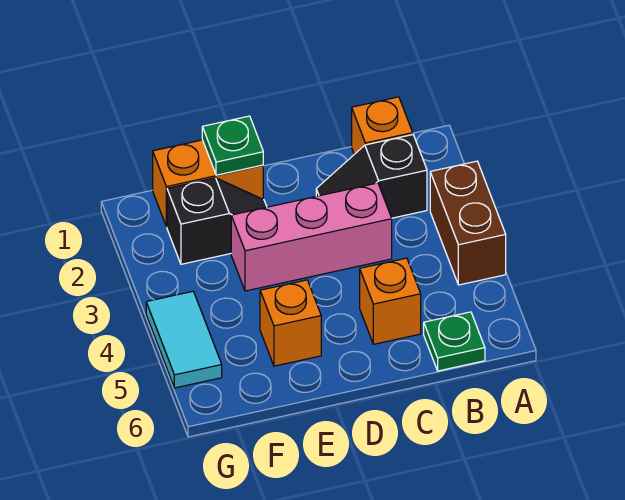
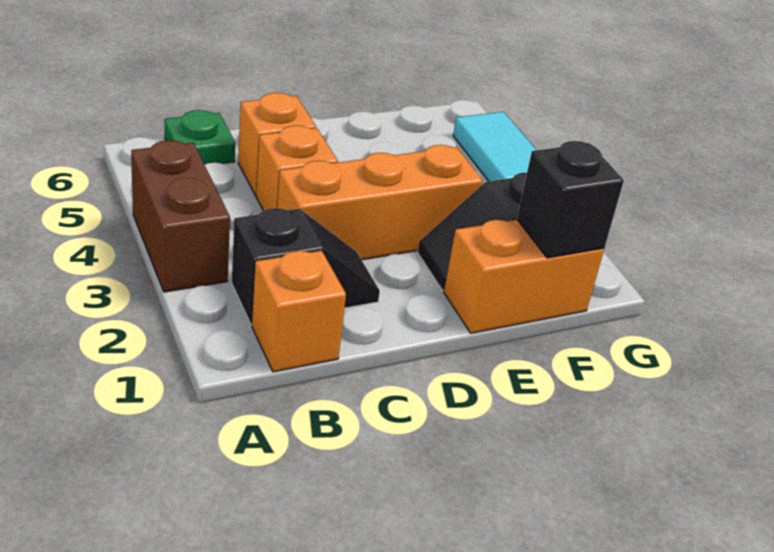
pink brick C3:E3 level 1 -> orange brick C3:E3 level 1
green plate E1 level 2 -> none
orange brick E5 level 1 -> orange brick C4 level 1
none -> black brick F1 level 2

